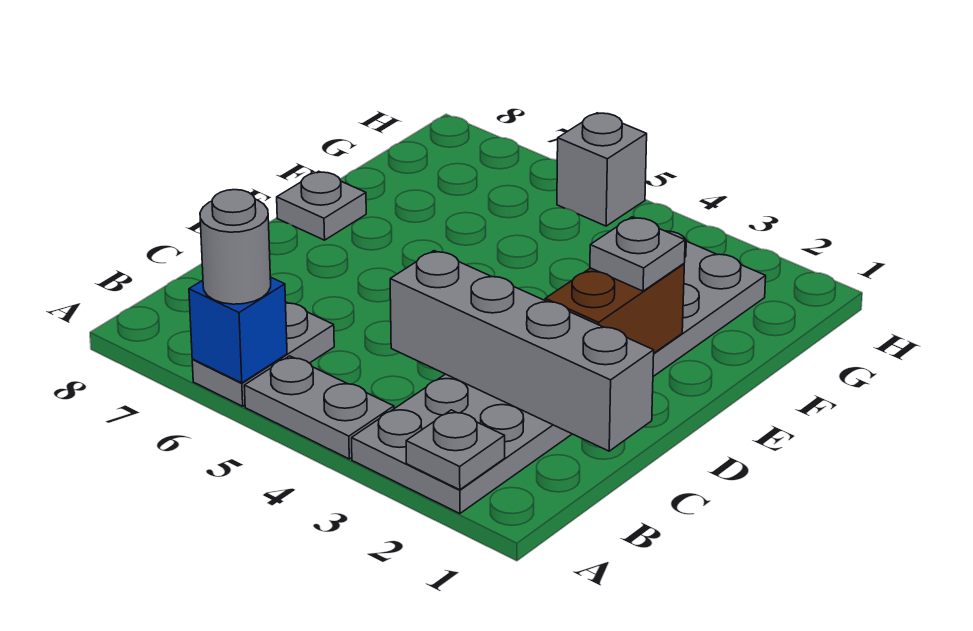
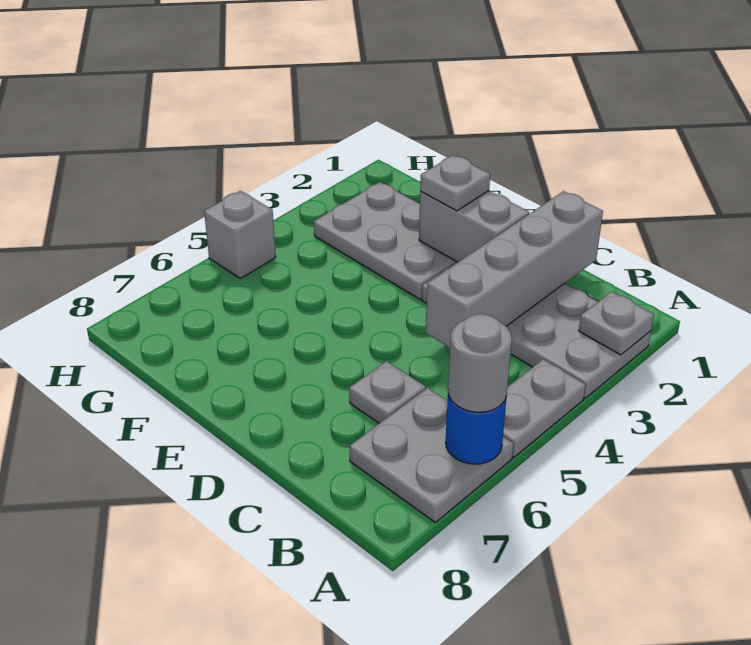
grey plate A6:B6 level 1 -> grey plate A6:B7 level 1
blue brick A6 level 2 -> blue round brick A6 level 2
brown brick D2:E2 level 2 -> grey brick D2:E2 level 2
grey plate E8 level 1 -> grey plate C6 level 1

